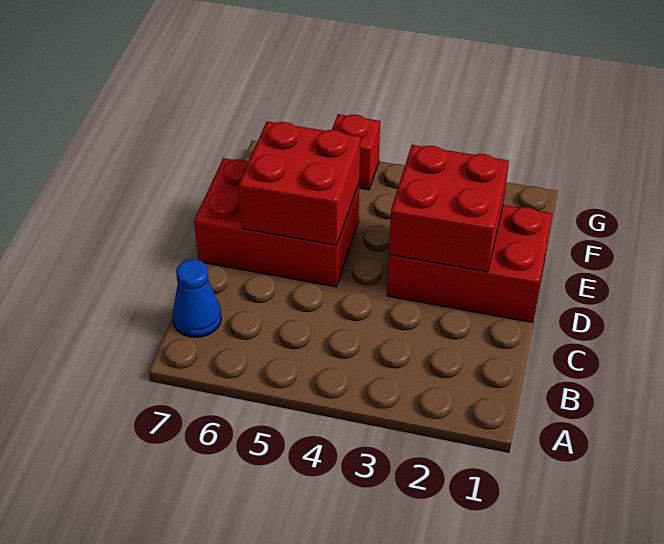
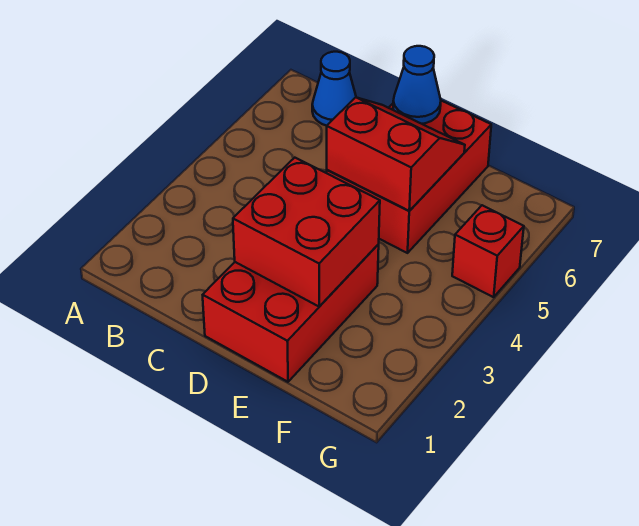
red brick D5:E6 level 2 -> red slope D5:E6 level 2 top 5
none -> blue cone D7 level 2

